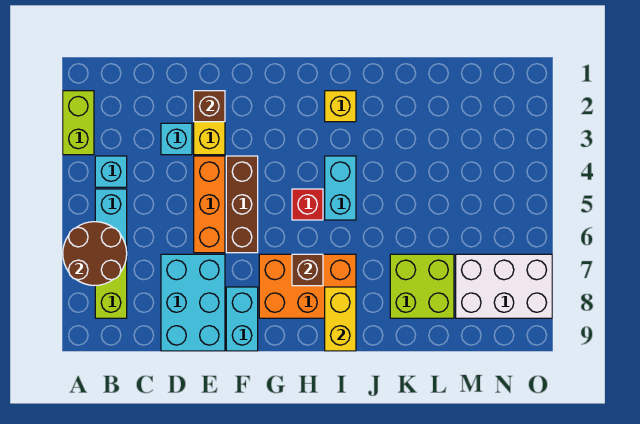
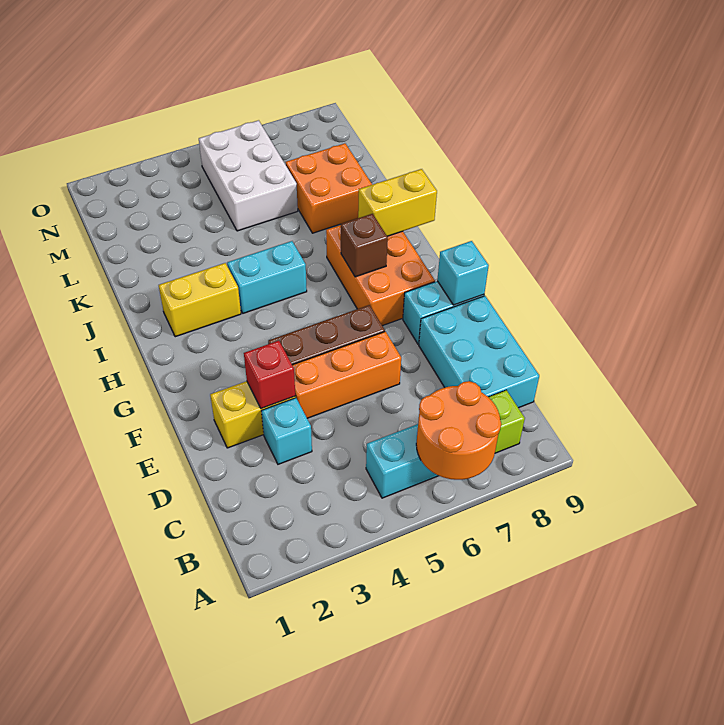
lime brick A2:A3 level 1 -> none
brown round brick A6:B7 level 2 -> orange round brick A6:B7 level 2
cyan brick B4 level 1 -> cyan brick F9 level 2
cyan brick D7:E9 level 1 -> cyan brick C8:E9 level 1
brown brick E2 level 2 -> none
red brick H5 level 1 -> red brick E3 level 2
yellow brick I2 level 1 -> yellow brick I2:I3 level 1
lime brick K7:L8 level 1 -> orange brick K7:L8 level 1
white brick M7:O8 level 1 -> white brick L5:N6 level 1

